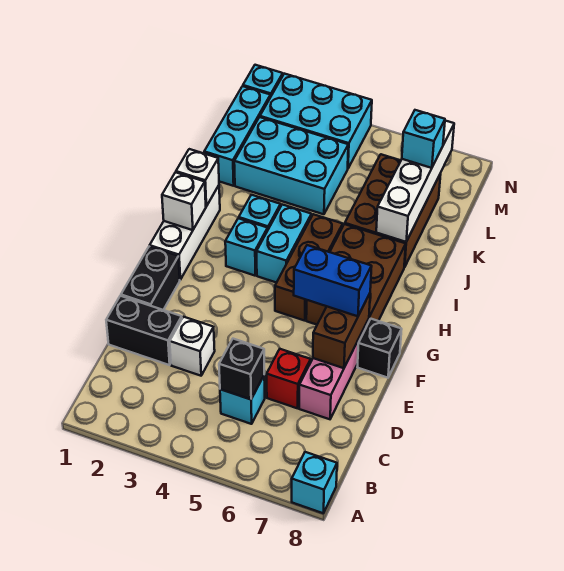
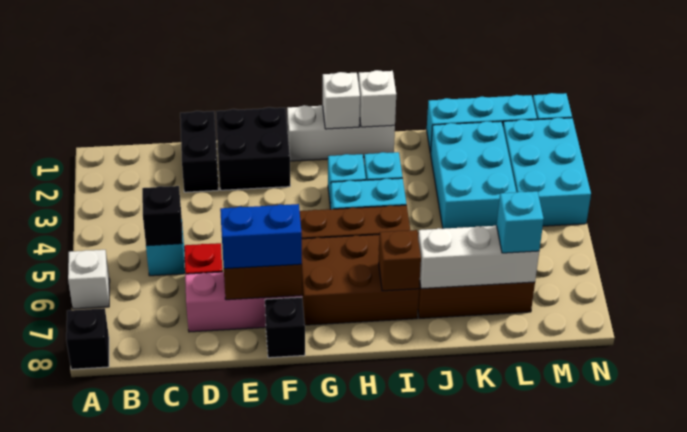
cyan brick A8 level 1 -> black brick A8 level 1
white brick D3 level 1 -> white brick A6 level 1
black brick E1:F1 level 1 -> black brick E1:F2 level 1
blue brick F6:F7 level 3 -> blue brick E7:F7 level 3
none -> brown brick I7 level 2
white brick J7:M7 level 2 -> white brick J7:L7 level 2

